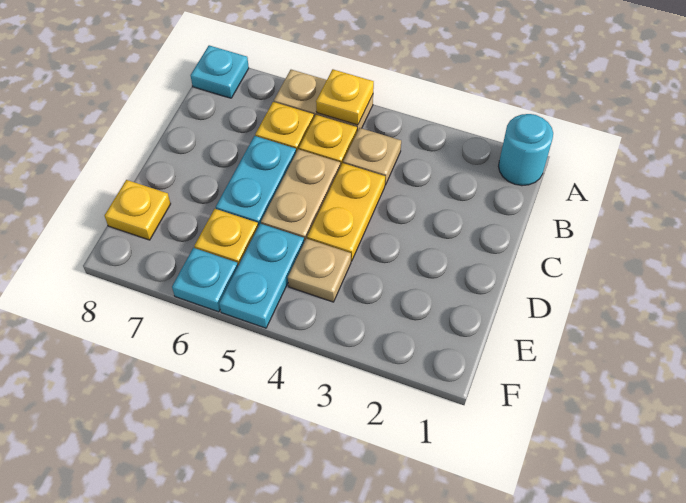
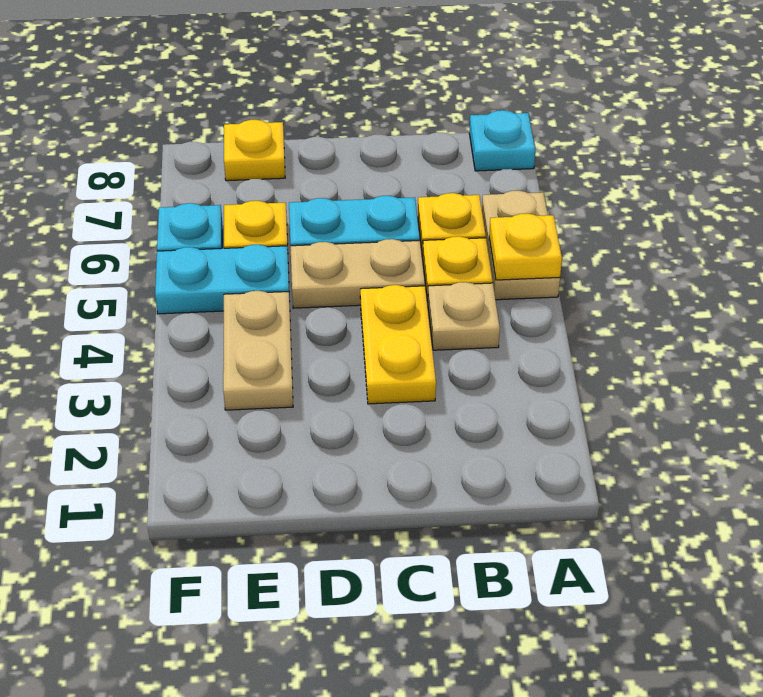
cyan round brick A1 level 1 -> none
yellow plate C4:D4 level 1 -> yellow plate C3:C4 level 1
tan plate E4 level 1 -> tan plate E3:E4 level 1

